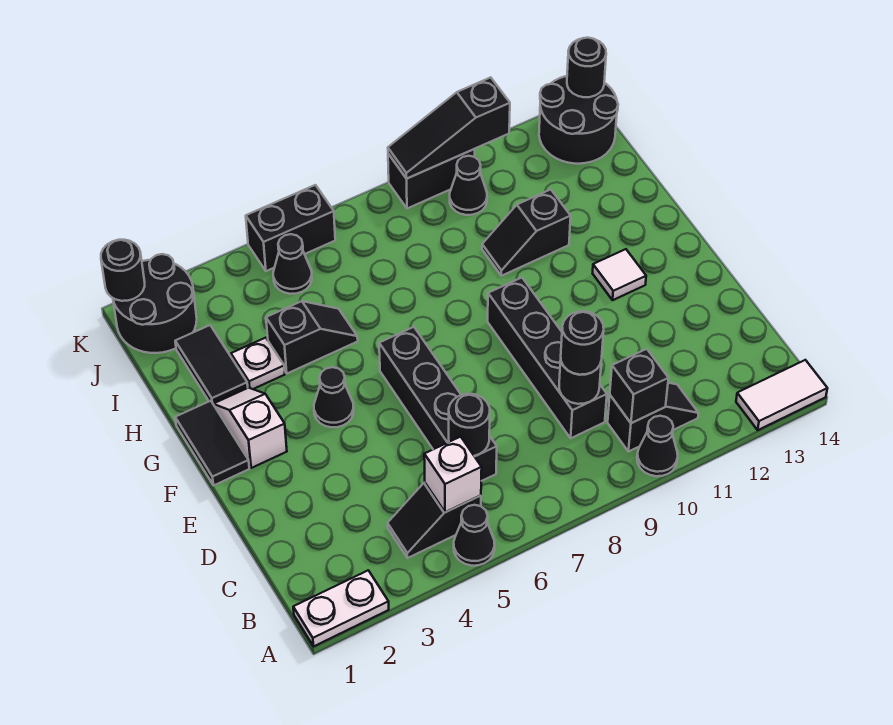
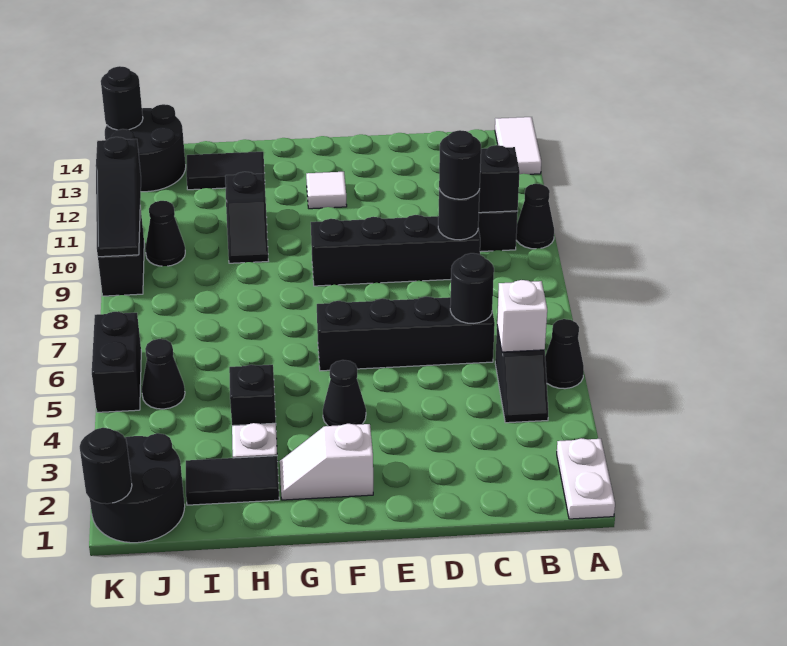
black tile F1:G1 level 1 -> black tile H13:I13 level 1

